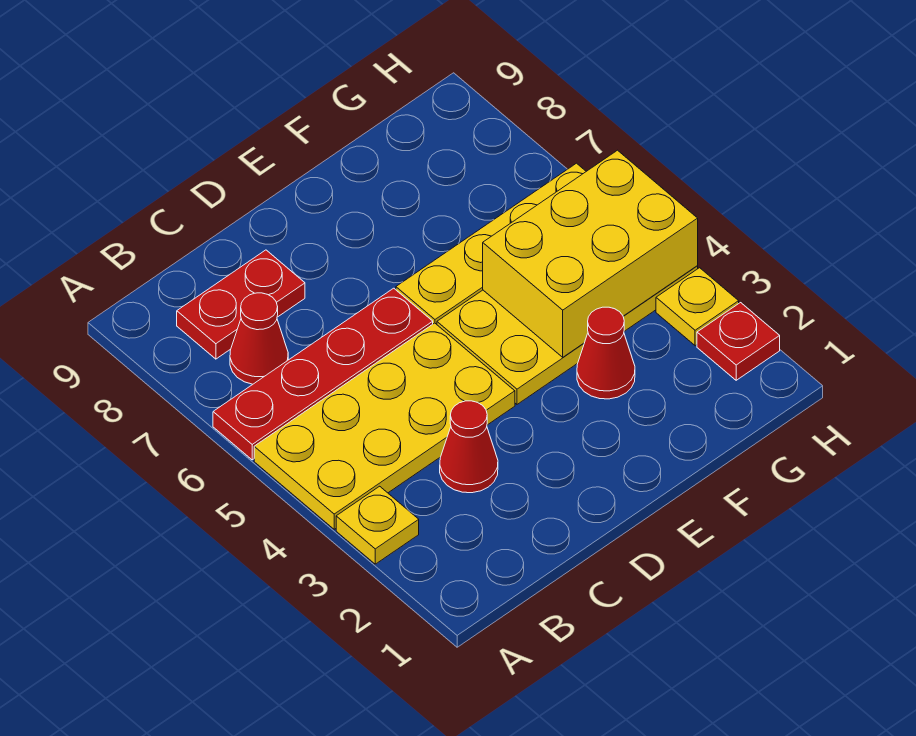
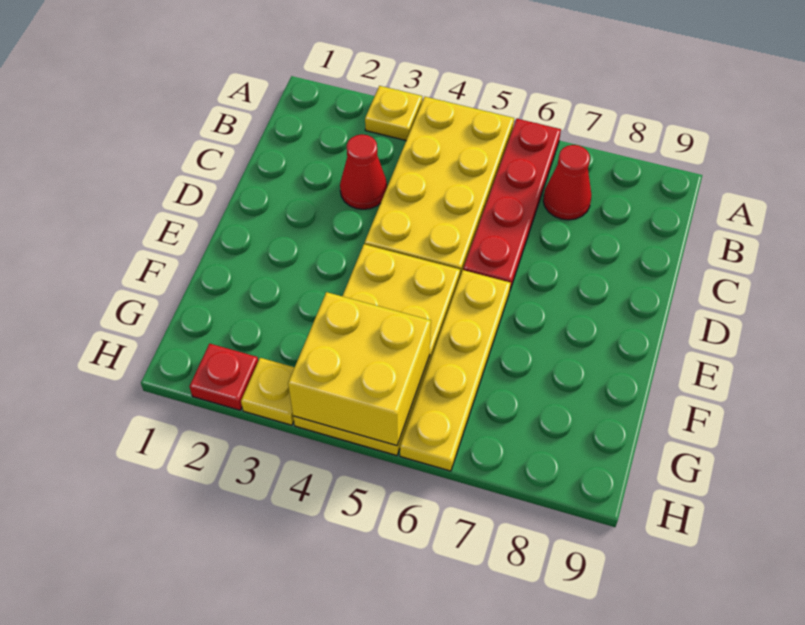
red plate B8:C8 level 1 -> none
red cone F3 level 1 -> none
yellow brick F4:H5 level 2 -> yellow brick G4:H5 level 2

